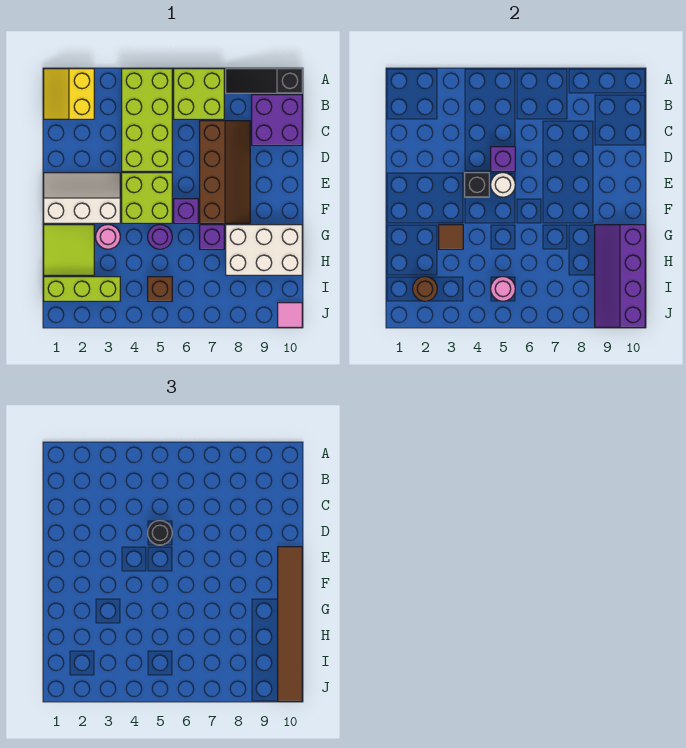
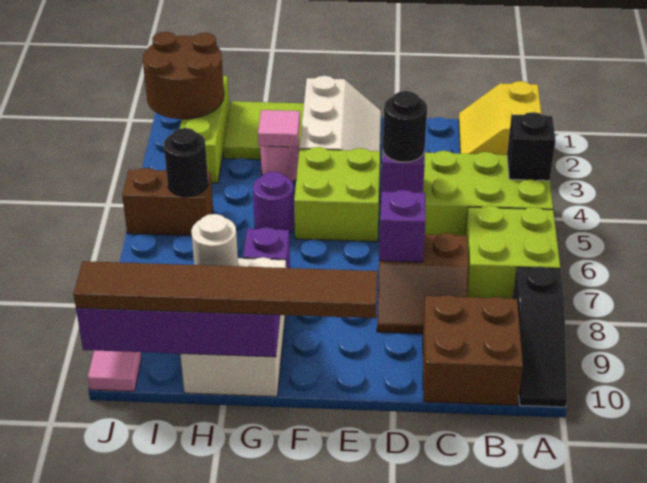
yellow slope A1:B2 level 1 top 2 -> yellow slope A1:B2 level 1 top A
black slope A8:A10 level 1 top 10 -> black slope A8:A10 level 1 top 8
purple brick B9:C10 level 1 -> brown brick B9:C10 level 1
brown slope C7:F8 level 1 top 7 -> brown slope C7:D8 level 1 top 7
black brick E4 level 2 -> black brick A4 level 2
white round brick E5 level 2 -> white round brick H8 level 2
purple brick F6 level 1 -> purple brick D7 level 2
brown tile G3 level 2 -> pink tile G3 level 2
brown round brick I2 level 2 -> brown round brick I1:J2 level 2
brown brick I5 level 1 -> brown brick I5:J5 level 1
pink round brick I5 level 2 -> black round brick I5 level 2

